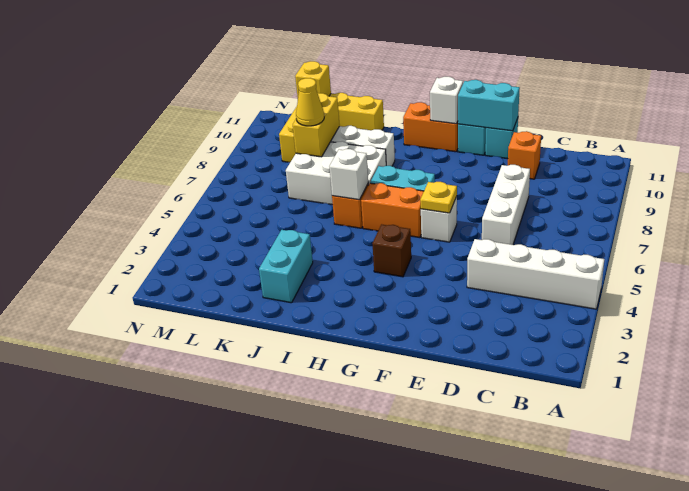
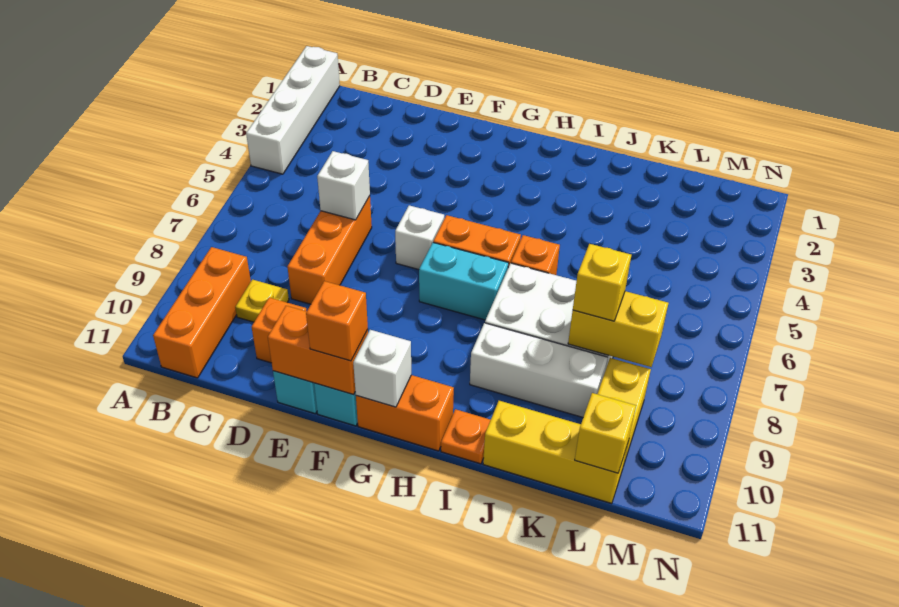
white brick A4:D4 level 1 -> white brick A1:A4 level 1
none -> orange brick B9:B11 level 1
white brick D6:D8 level 1 -> orange brick D6:D8 level 1
cyan brick E11:F11 level 2 -> orange brick E11:F11 level 2
yellow plate F6 level 2 -> yellow plate C9 level 1
none -> orange brick F11 level 3
brown brick G4 level 1 -> none
white brick I6 level 2 -> white brick D6 level 2
none -> orange plate I11 level 1
cyan brick J2:J3 level 1 -> none
yellow brick K8:K9 level 2 -> yellow brick K8:L8 level 2
yellow cone K8 level 3 -> yellow brick K8 level 3

